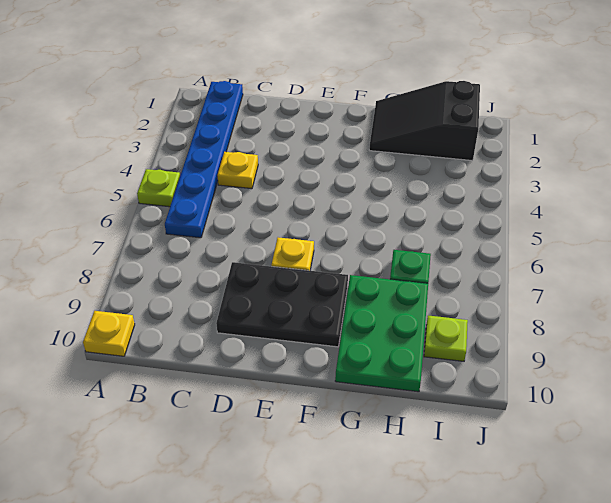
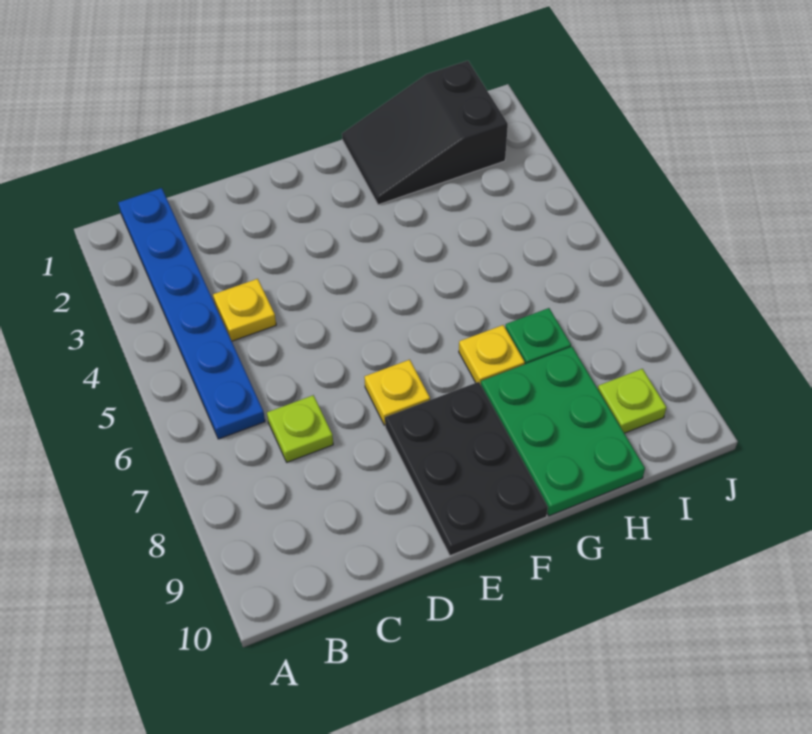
lime plate A5 level 1 -> lime plate C7 level 1
yellow plate A10 level 1 -> yellow plate G7 level 1
black plate D8:F9 level 1 -> black plate E8:F10 level 1

